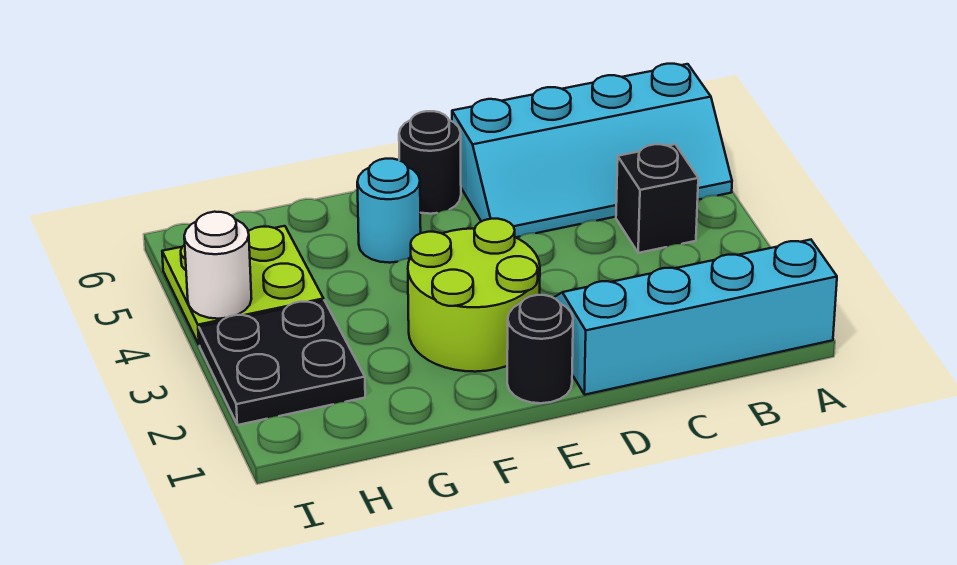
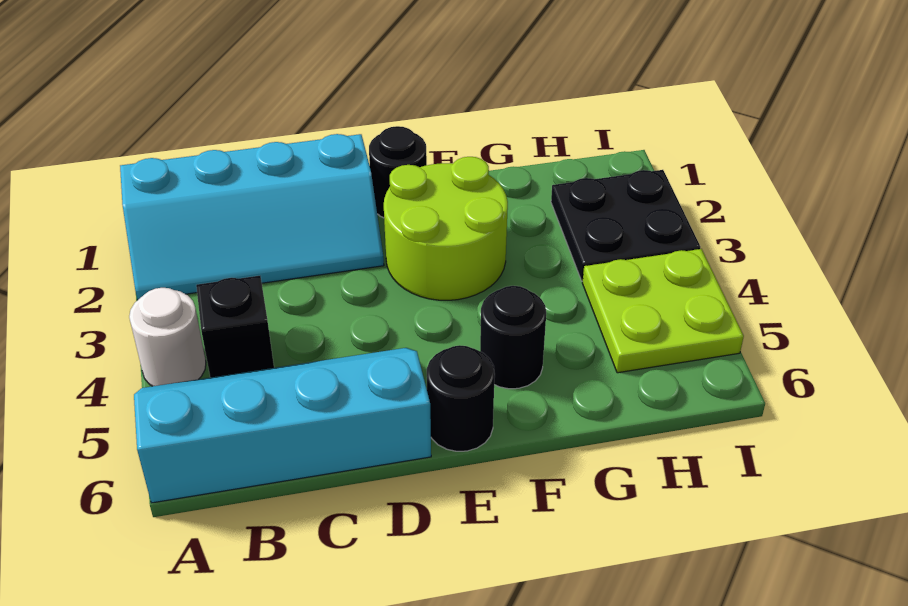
cyan round brick F5 level 1 -> black round brick F5 level 1
white round brick I4 level 2 -> white round brick A4 level 1

